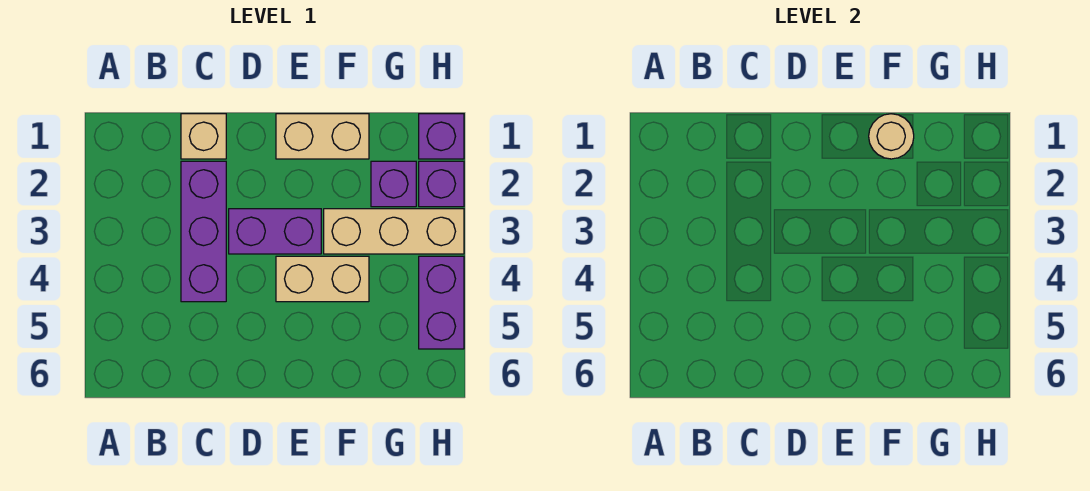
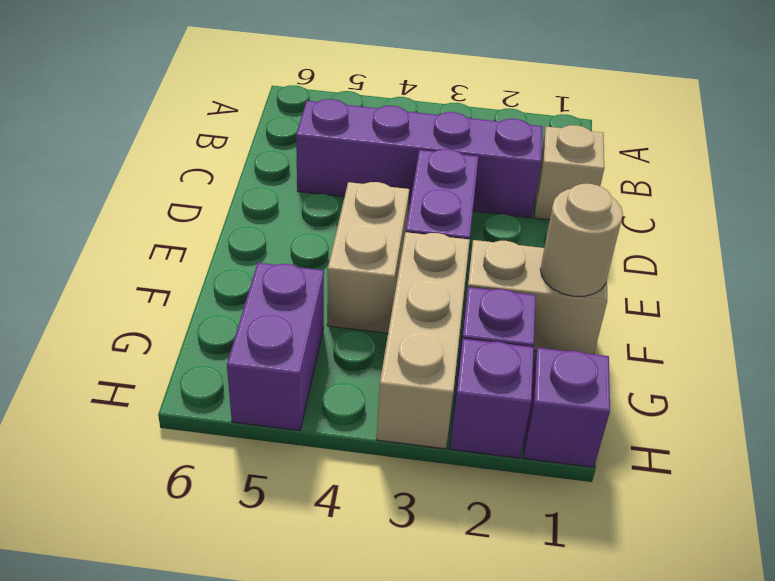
purple brick C2:C4 level 1 -> purple brick C2:C5 level 1
tan brick E1:F1 level 1 -> tan brick F1:F2 level 1
purple brick H4:H5 level 1 -> purple brick G5:H5 level 1

